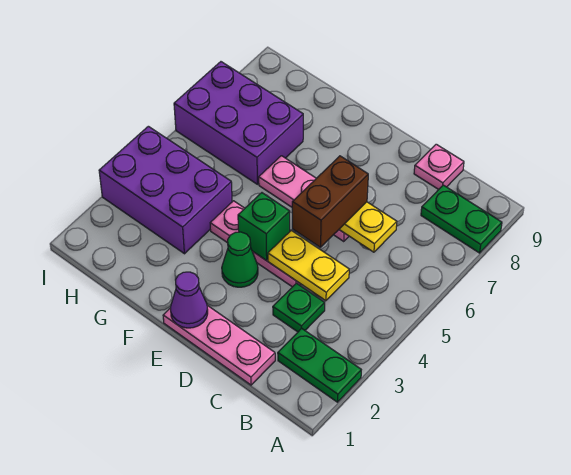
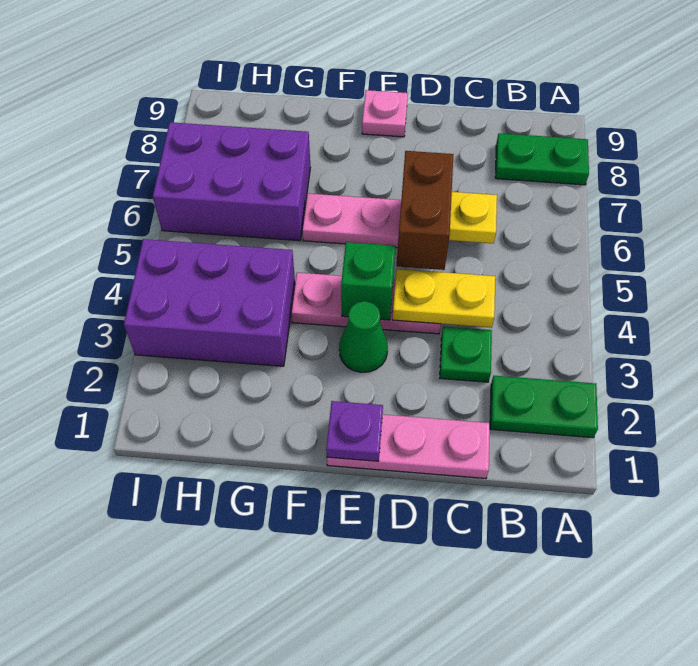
pink plate C9 level 1 -> pink plate E9 level 1
purple cone E1 level 2 -> purple plate E1 level 2

